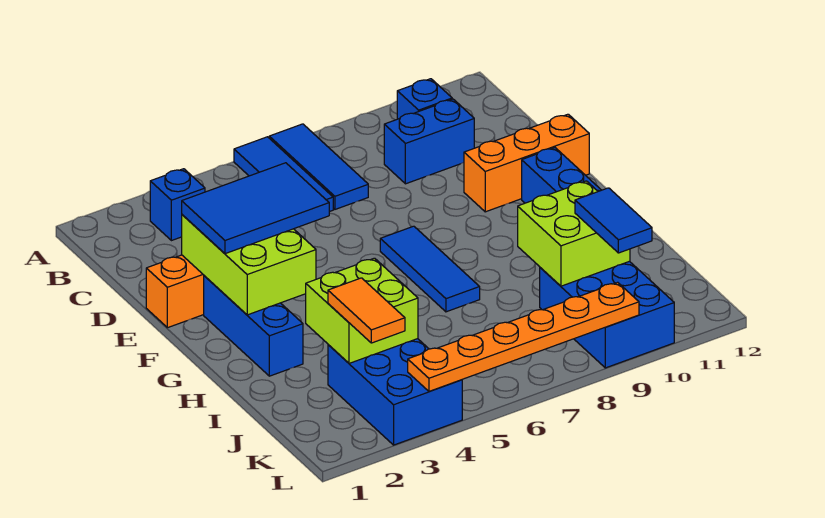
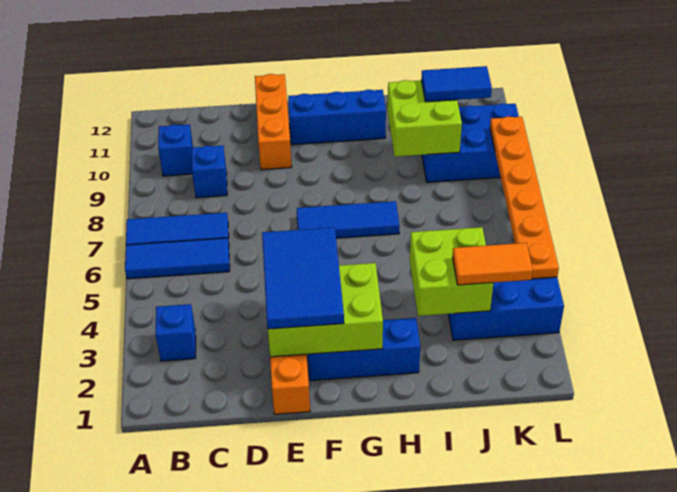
blue brick C9:C10 level 1 -> blue brick C9 level 1

